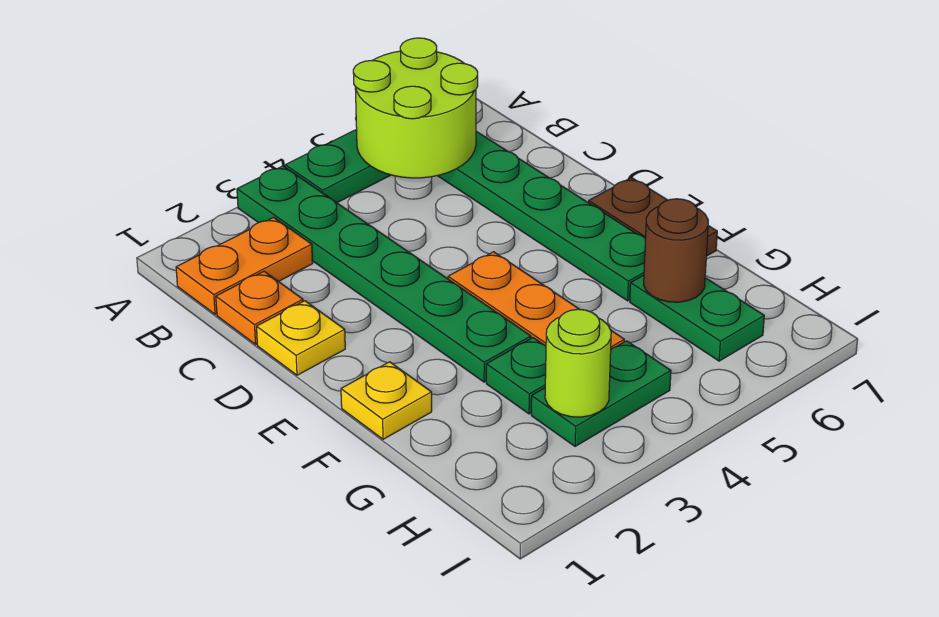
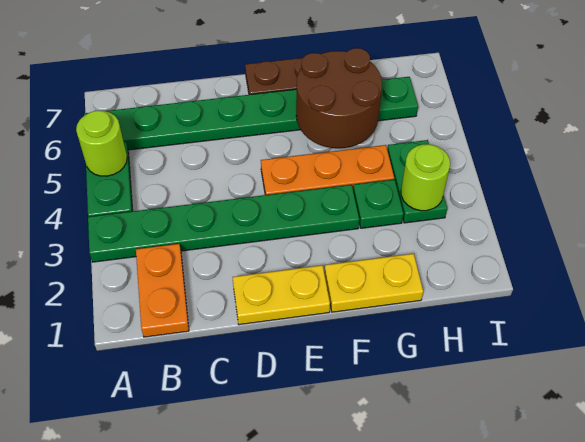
lime round brick A5:B6 level 2 -> lime round brick A5 level 2
orange plate C1 level 1 -> none
yellow plate D1 level 1 -> yellow plate D1:E1 level 1
yellow plate F1 level 1 -> yellow plate F1:G1 level 1
brown round brick G6 level 2 -> brown round brick F5:G6 level 2

